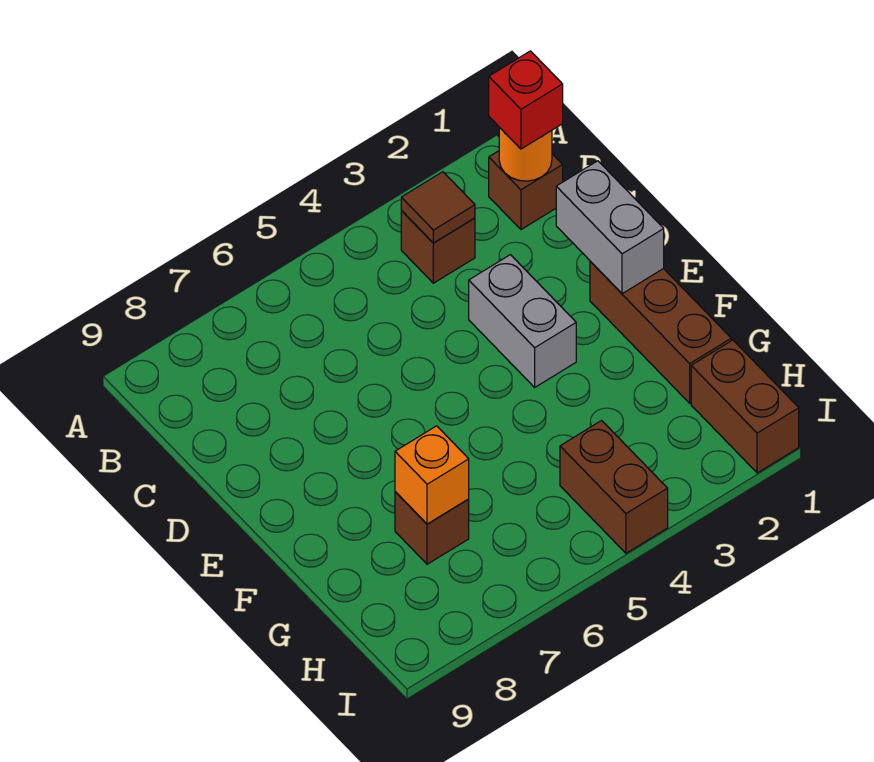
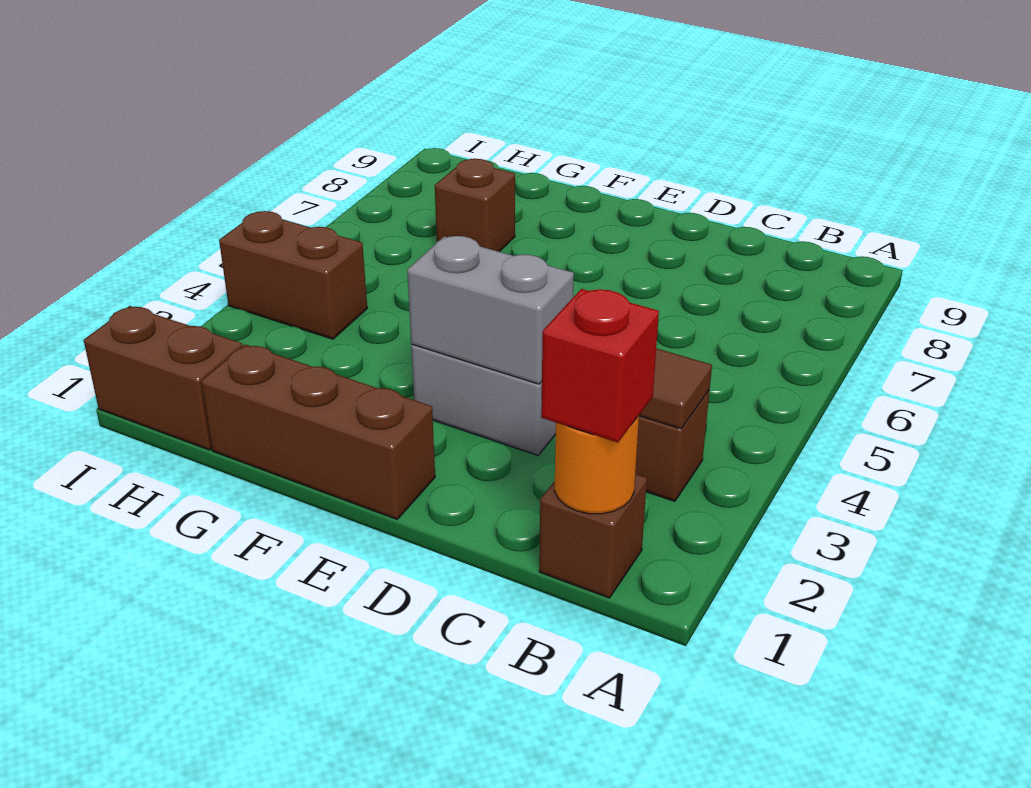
grey brick D1:E1 level 2 -> grey brick D3:E3 level 2
orange brick G7 level 2 -> none

